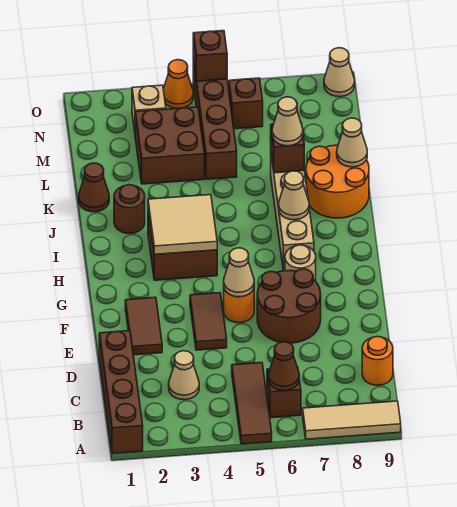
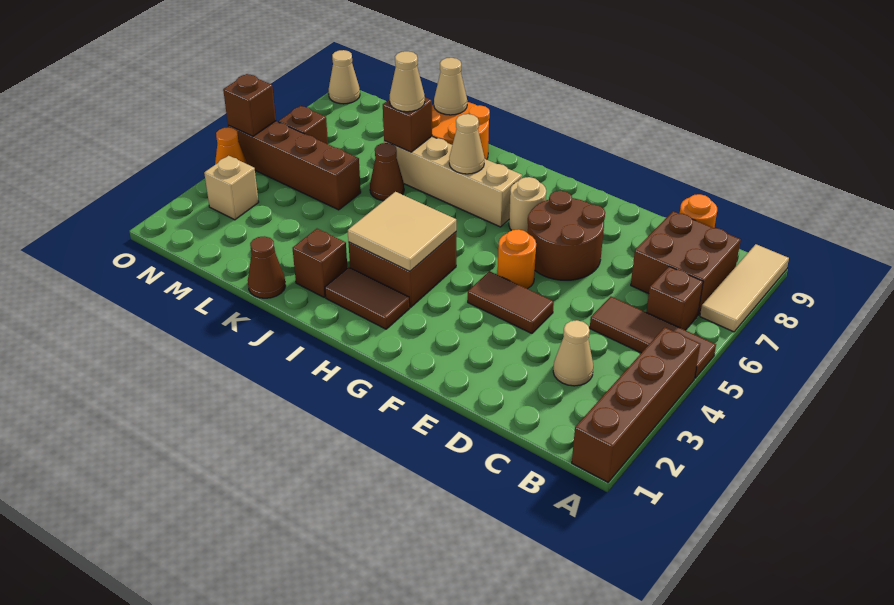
brown brick A1:D1 level 1 -> brown brick A1:A4 level 1
brown cone B6 level 2 -> brown cone K6 level 1
brown tile E2:F2 level 1 -> brown tile H2:I2 level 1
tan cone F5 level 2 -> none
brown round brick J2 level 1 -> brown brick J2 level 1
brown brick L3:M4 level 1 -> brown brick B7:C8 level 1

